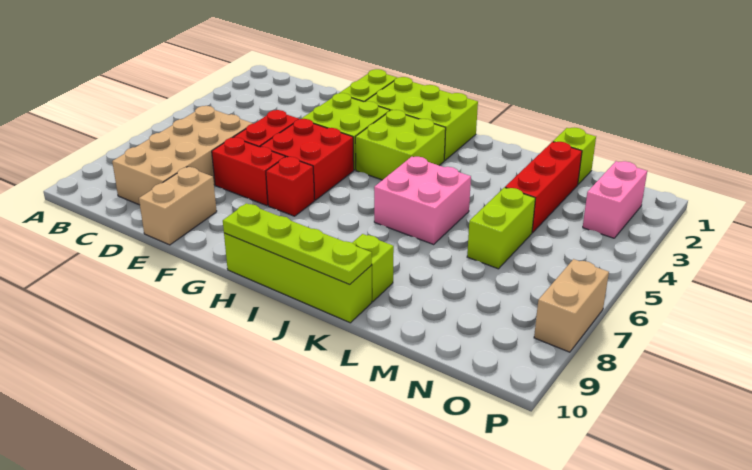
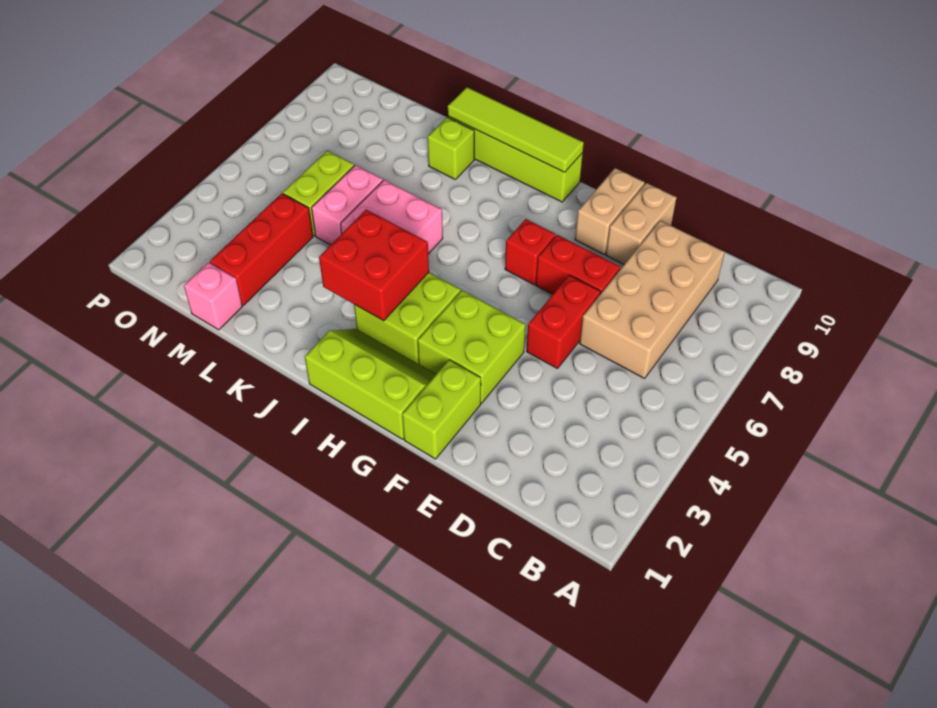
red brick F5:G6 level 1 -> red brick I3:J4 level 2
lime brick G1:I2 level 1 -> lime slope G1:I2 level 1 top 1
lime plate H10:K10 level 2 -> lime tile H10:K10 level 2
lime brick M1 level 1 -> pink brick M1 level 1
pink brick O2:O3 level 1 -> pink brick L5:L6 level 1
tan brick P7:P8 level 1 -> tan brick F9:F10 level 1

